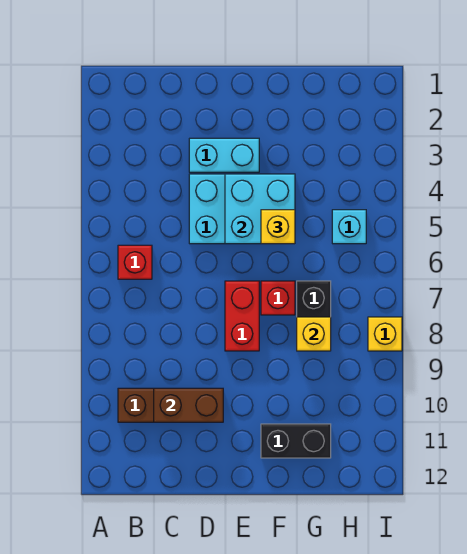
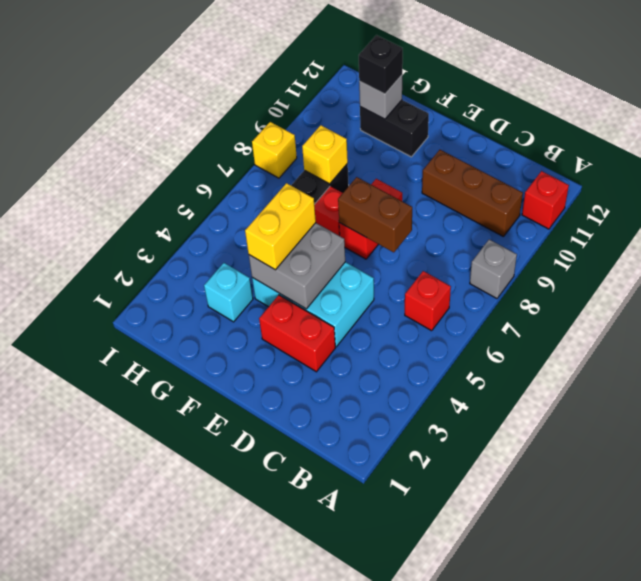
none -> grey brick A8 level 1
none -> red brick A11 level 1
brown brick C10:D10 level 2 -> brown brick D7:E7 level 2
cyan brick D3:E3 level 1 -> red brick D3:E3 level 1
cyan brick E4:F5 level 2 -> grey brick E4:F5 level 2
yellow brick F5 level 3 -> yellow brick F4:F5 level 3
none -> grey brick G11 level 2
none -> black brick G11 level 3
cyan brick H5 level 1 -> cyan brick G3 level 1

